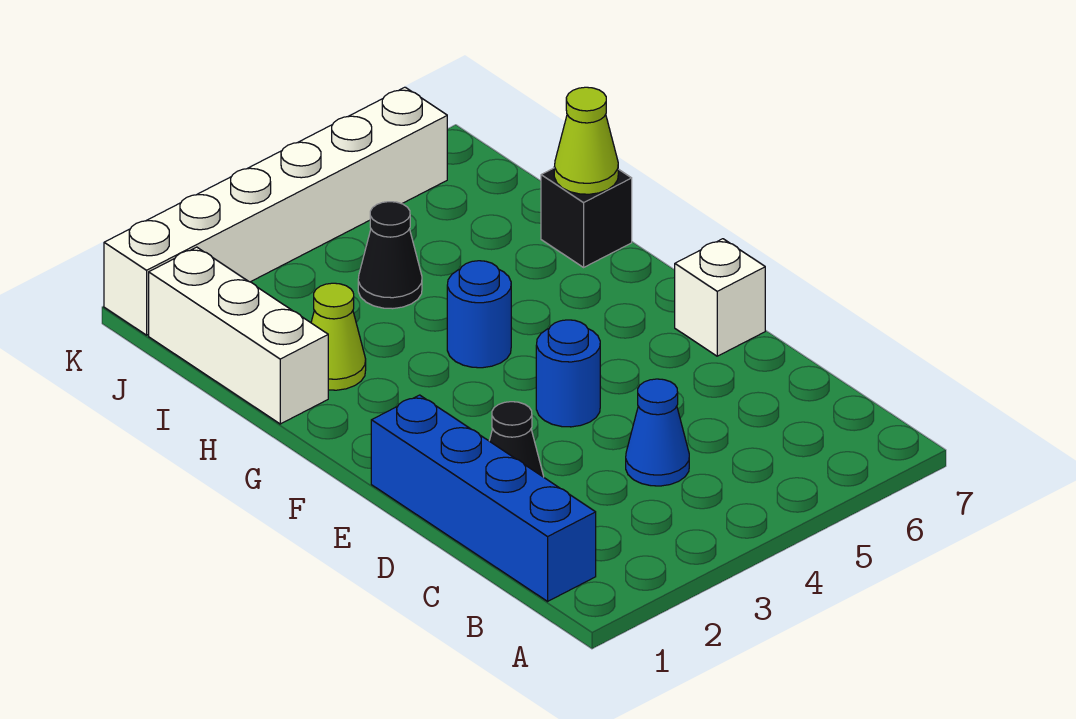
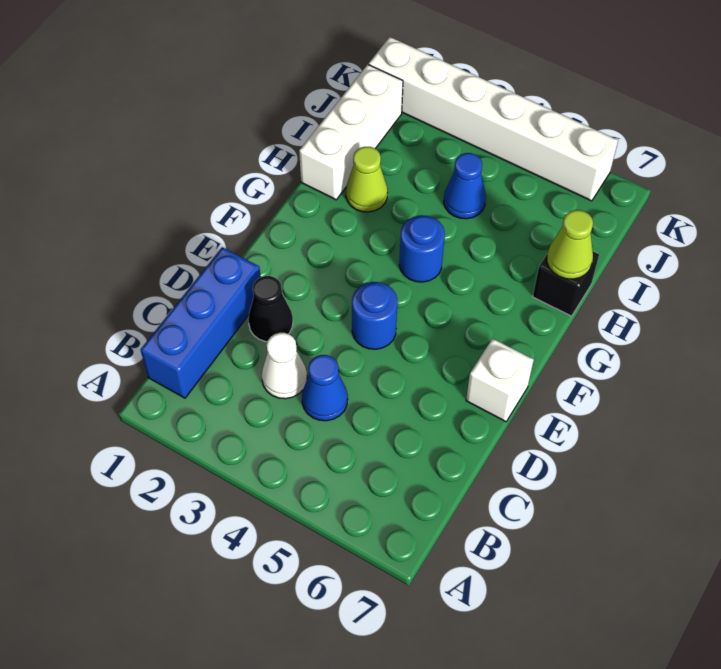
blue brick B1:E1 level 1 -> blue brick B1:D1 level 1
none -> white cone C3 level 1
black cone I4 level 1 -> blue cone I4 level 1

